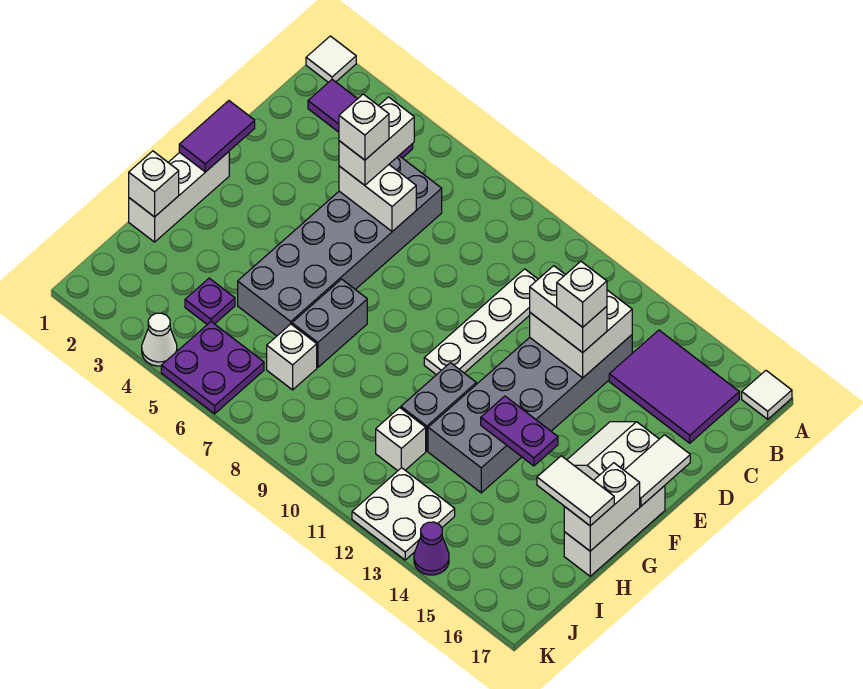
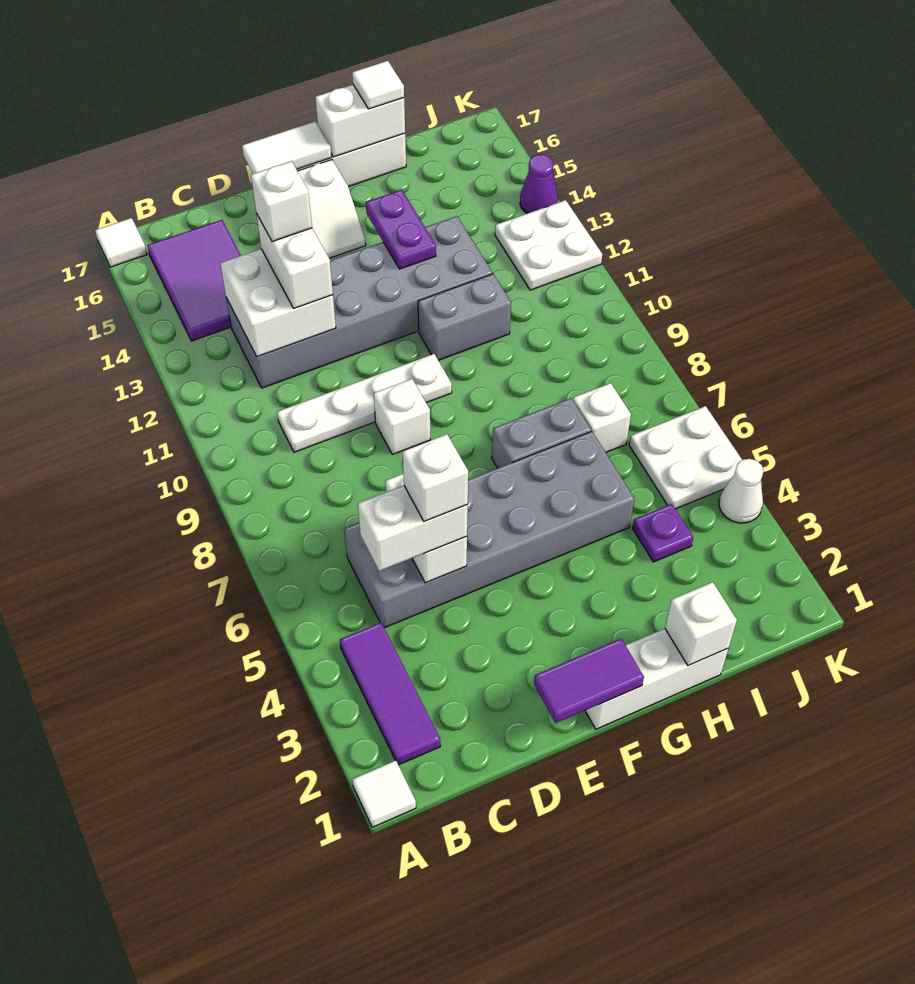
white tile H16:H17 level 3 -> white tile H17 level 3
white brick I11 level 1 -> white brick E9 level 1
purple plate J5:K6 level 1 -> white plate J5:K6 level 1

